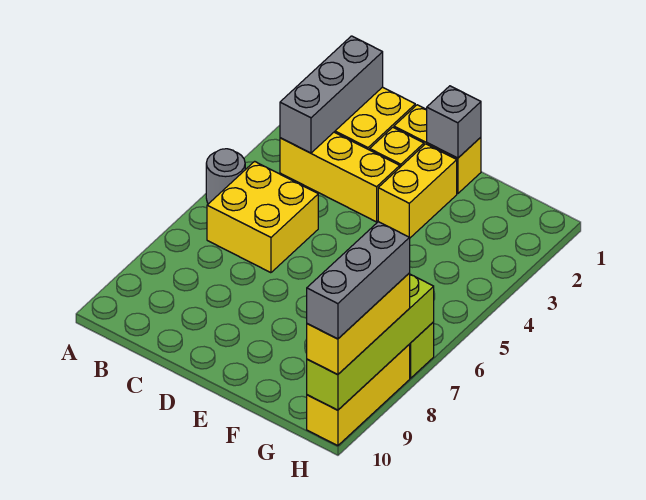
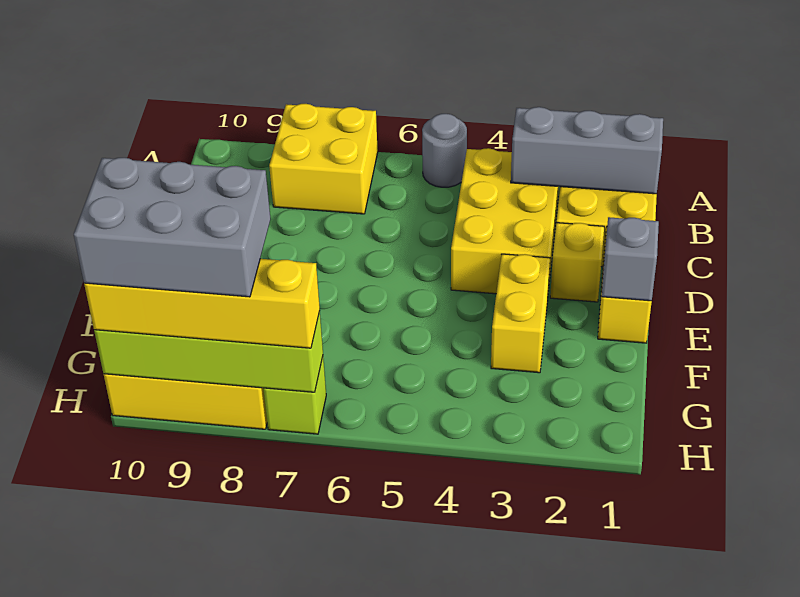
yellow brick B3:D3 level 1 -> yellow brick B3:D4 level 1
yellow brick B5:C6 level 1 -> yellow brick A7:B8 level 1
yellow brick E2:E3 level 1 -> yellow brick E3:F3 level 1
yellow brick H8:H10 level 3 -> yellow brick H7:H10 level 3
grey brick H8:H10 level 4 -> grey brick G8:H10 level 4

